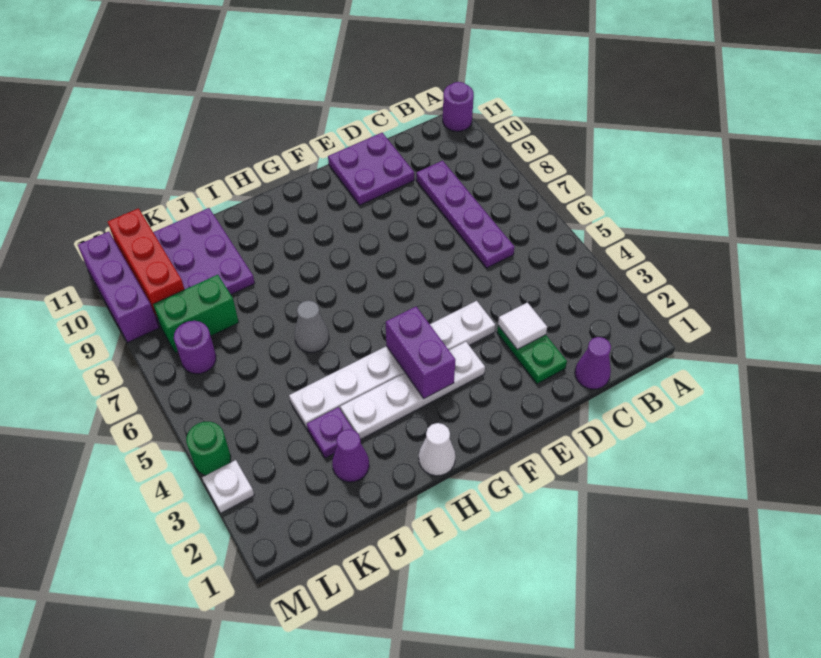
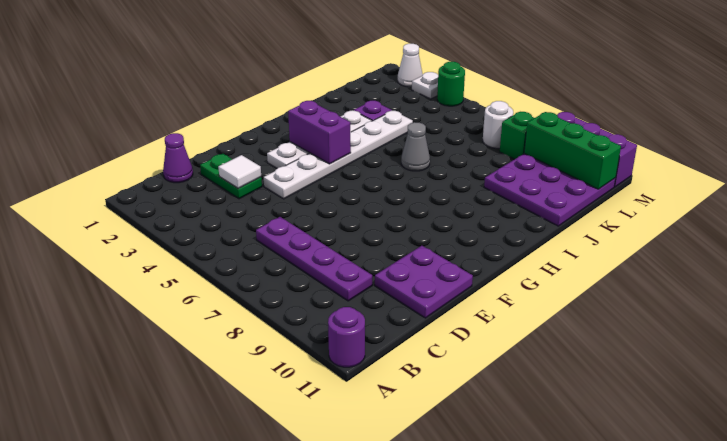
white cone H1 level 1 -> white cone M2 level 1
purple cone J2 level 1 -> none
green brick K8:L8 level 1 -> green brick L8 level 1
purple round brick L7 level 1 -> white round brick L7 level 1
red brick L9:L11 level 2 -> green brick L9:L11 level 2

